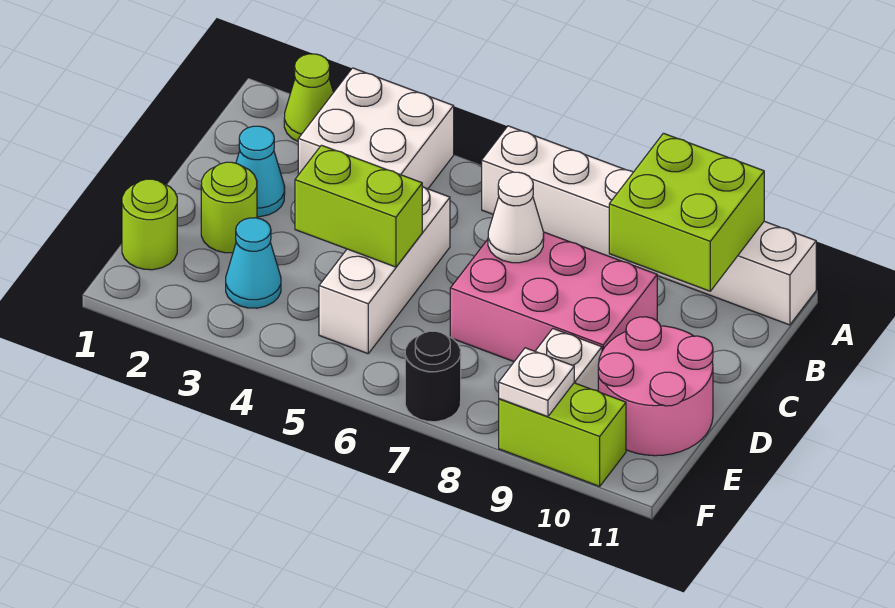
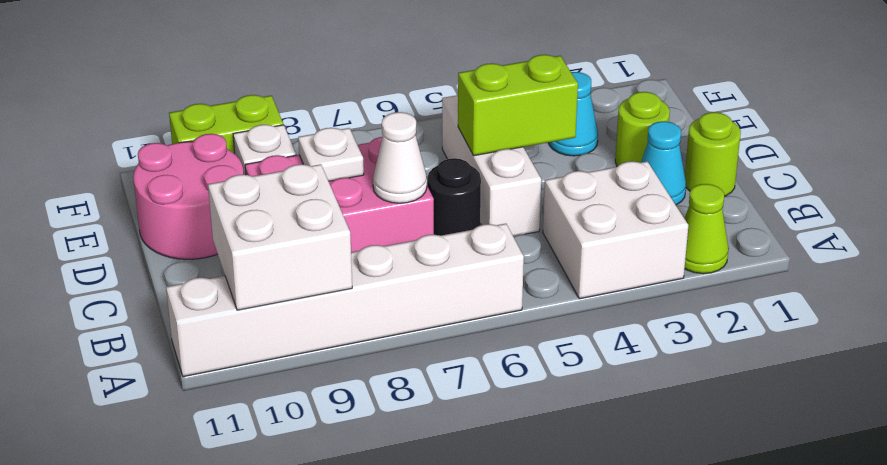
lime brick A9:B10 level 2 -> white brick A9:B10 level 2
lime round brick E1 level 1 -> lime round brick C1 level 1
black round brick F7 level 1 -> black round brick C6 level 1
white plate F9 level 2 -> white plate D8 level 2

